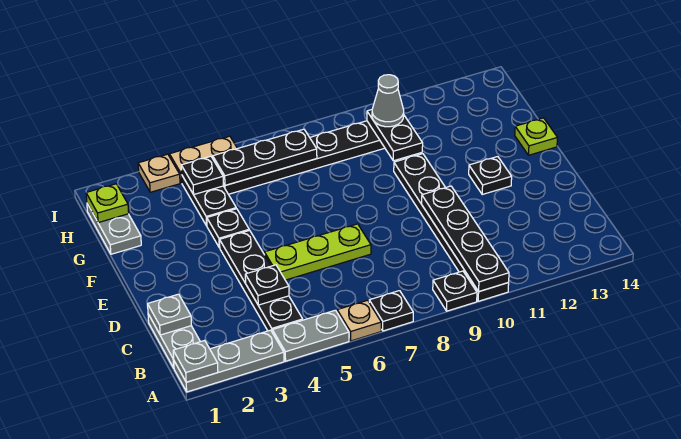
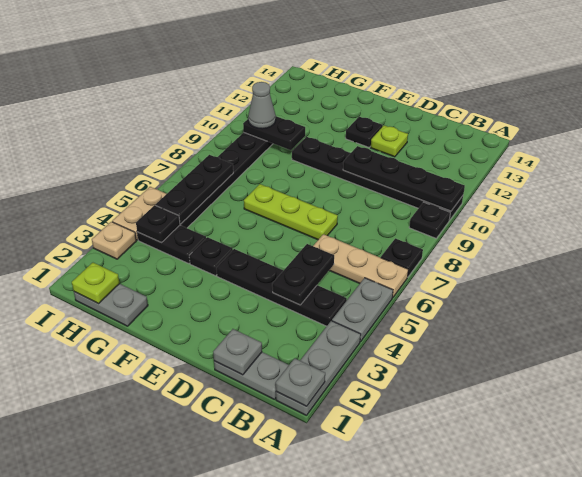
tan plate A6 level 1 -> tan plate A6:C6 level 1
black plate C4 level 2 -> black plate C4:C5 level 2
lime plate D5:D7 level 1 -> lime plate D7:F7 level 1
lime plate F14 level 1 -> lime plate D12 level 1

